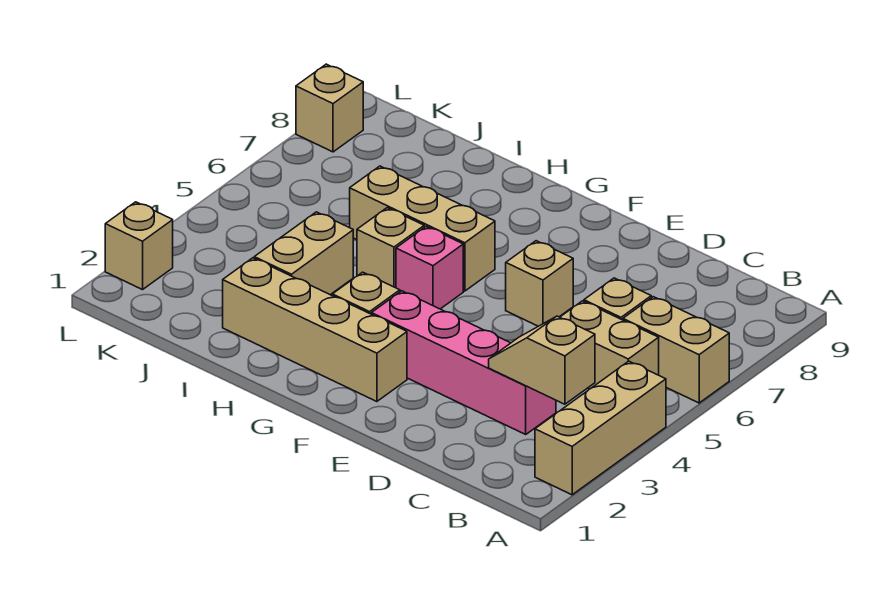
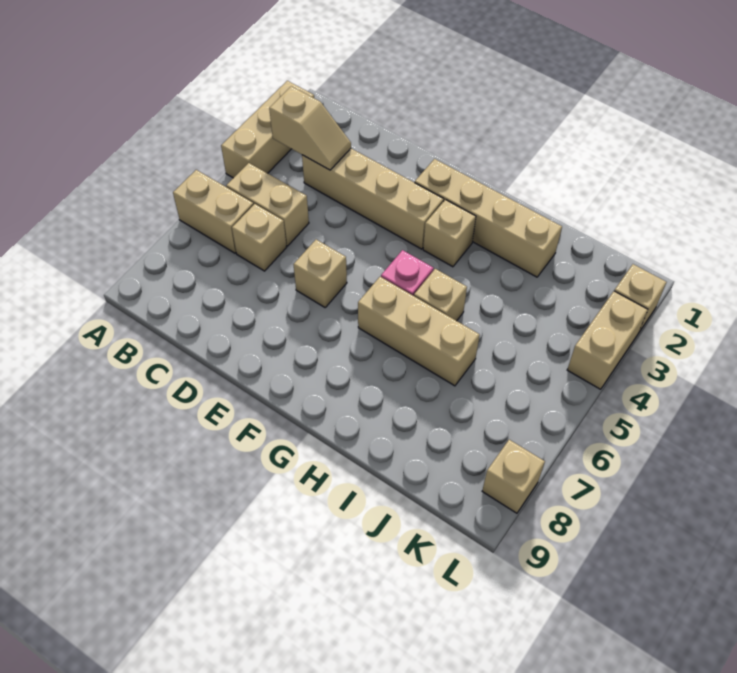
pink brick C3:F3 level 1 -> tan brick C3:F3 level 1
tan brick I3:I4 level 1 -> tan brick L3:L4 level 1

